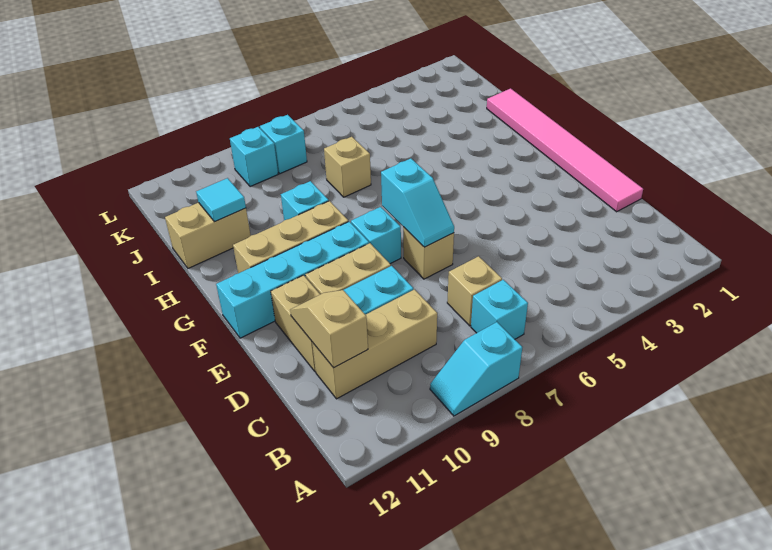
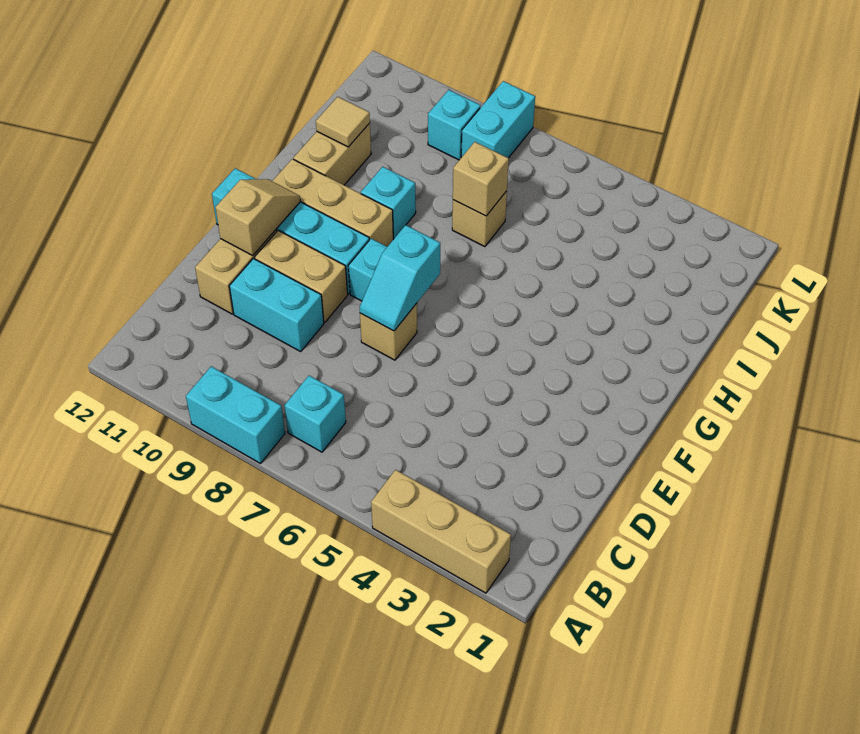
cyan slope A8:A9 level 1 top 8 -> cyan brick A8:A9 level 1
tan brick C7 level 1 -> tan brick I7 level 2
tan brick C9:C11 level 1 -> tan brick A2:A4 level 1
tan slope C11:D11 level 2 top C -> tan slope E11:F11 level 2 top E
pink tile D1:I1 level 1 -> none
tan brick I11:I12 level 1 -> tan brick H11:I11 level 1
cyan tile I11 level 2 -> tan tile I11 level 2
cyan brick K8 level 1 -> cyan brick K8:L8 level 1

